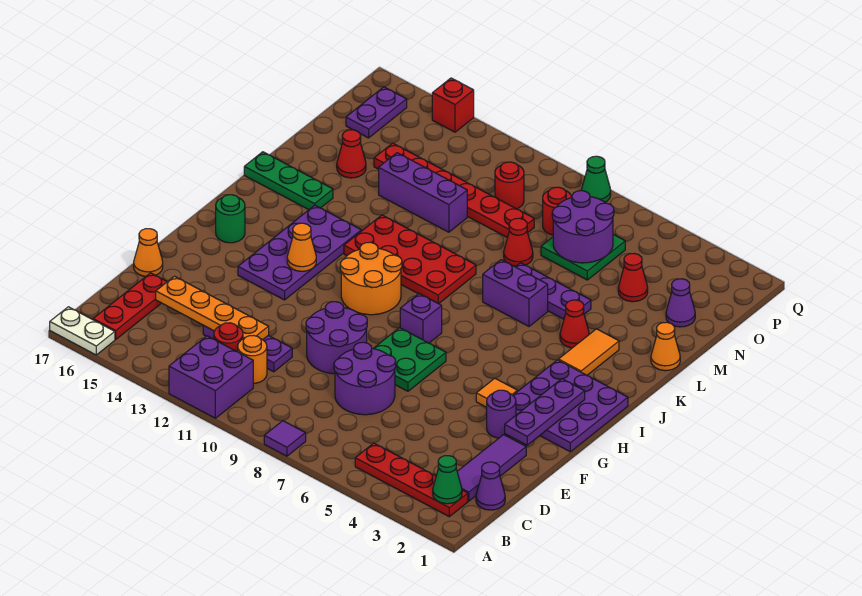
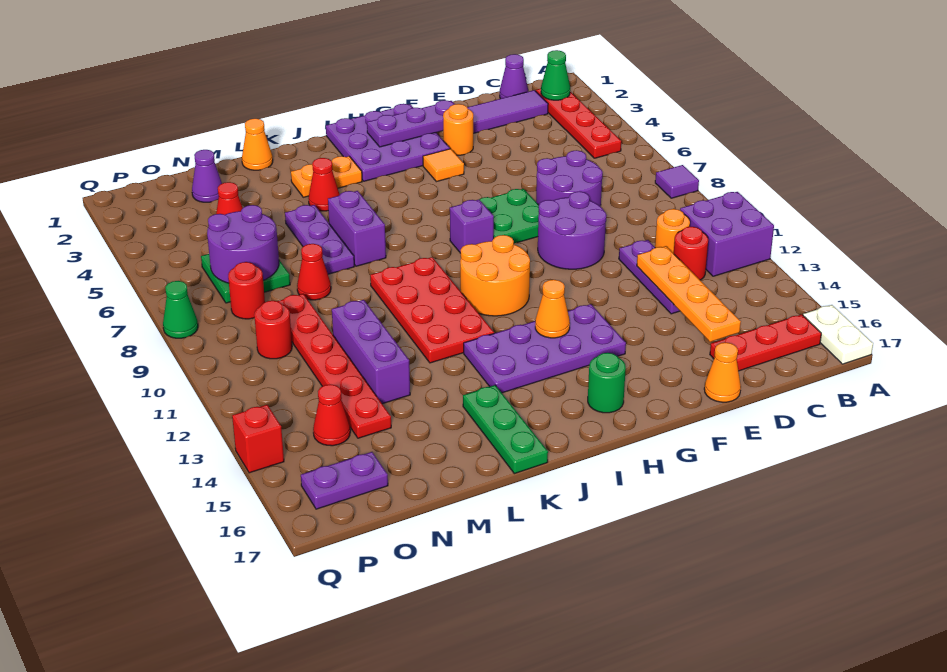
purple round brick F3 level 1 -> orange round brick F3 level 1
orange tile J3:K3 level 1 -> orange plate J3:K3 level 1
red cone M15 level 1 -> red cone O14 level 1

